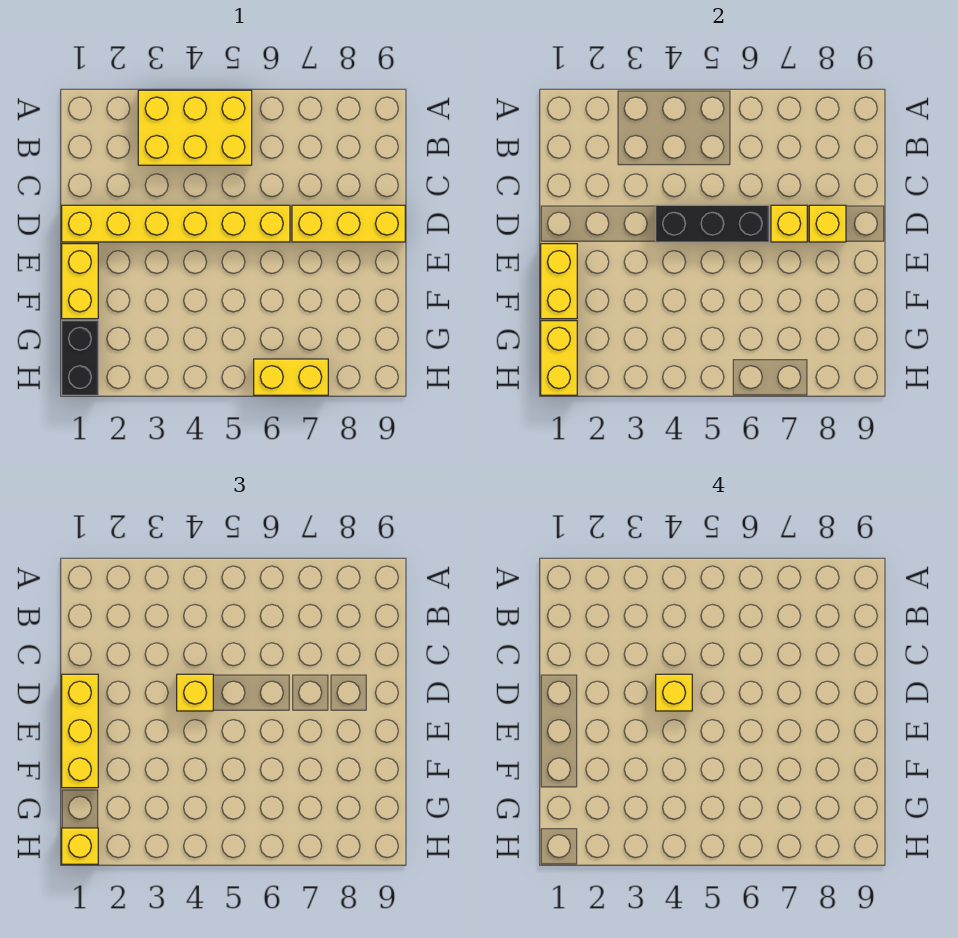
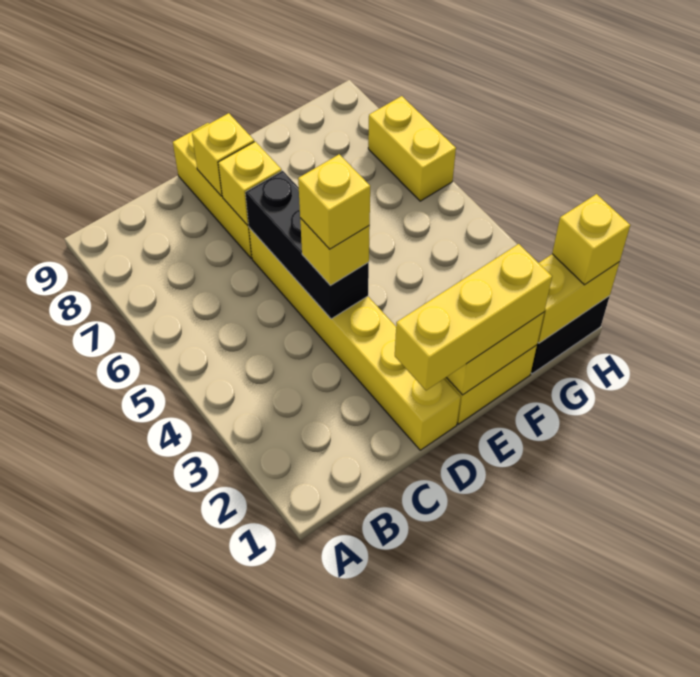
yellow brick A3:B5 level 1 -> none

